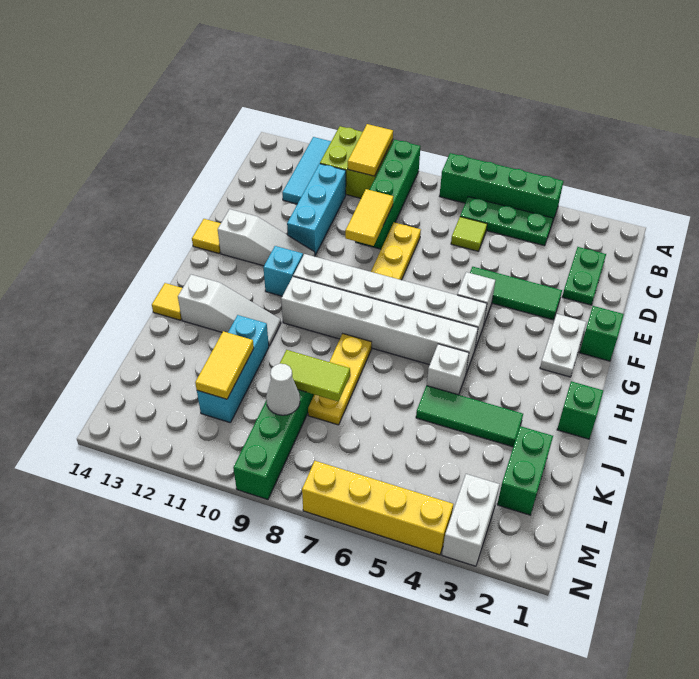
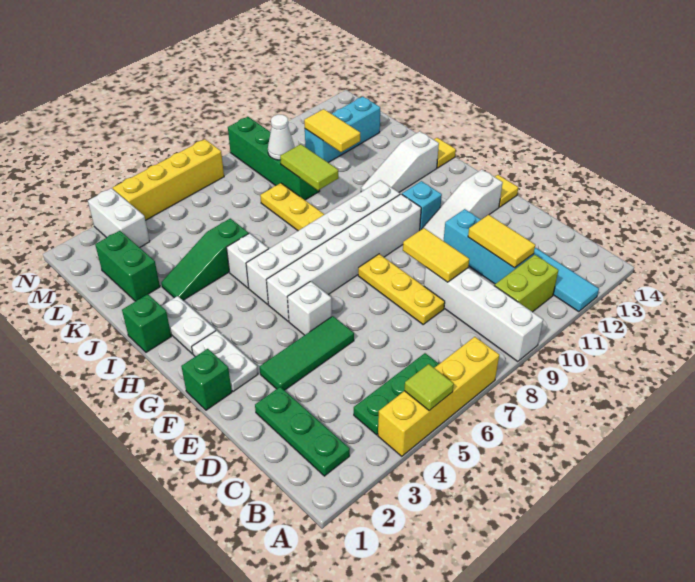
green brick A4:A7 level 1 -> yellow brick A4:A7 level 1
green brick A9:D9 level 1 -> white brick A9:D9 level 1
lime brick A10:B11 level 1 -> lime brick B10:B11 level 1
yellow tile A10:B10 level 2 -> yellow tile C11:D11 level 2
green plate C2:D2 level 1 -> green plate B2:D2 level 1
lime tile C6 level 1 -> lime tile A5 level 2
none -> white plate H2:I2 level 1
green tile J3:J5 level 1 -> green slope J3:J5 level 1 top 5
cyan brick J11:L11 level 1 -> cyan brick L11:L13 level 1
lime tile K8:K9 level 2 -> lime tile J9:K9 level 2

